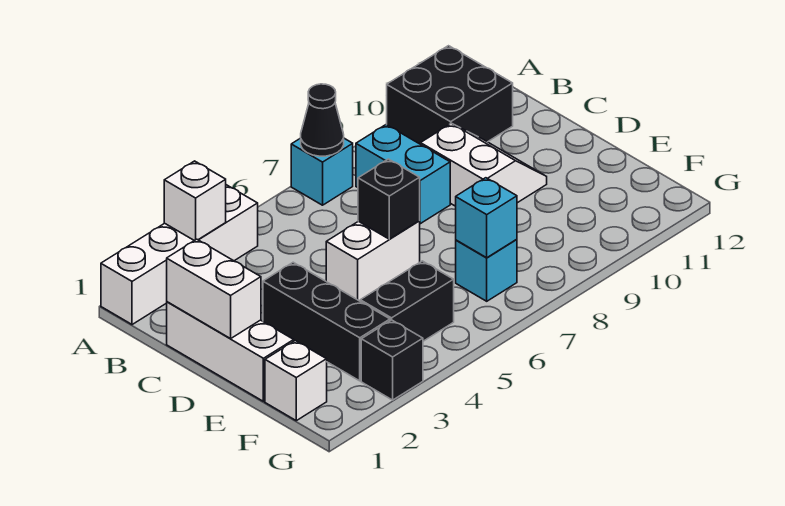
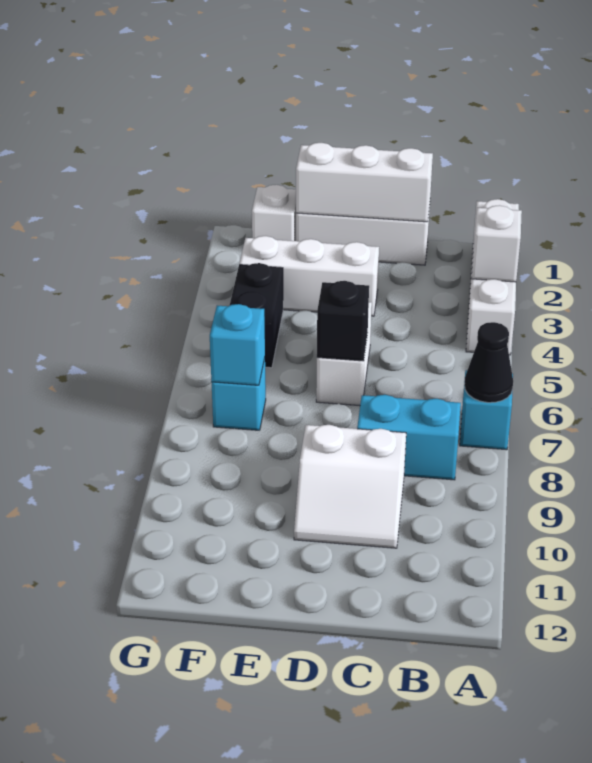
black brick A10:B11 level 1 -> none
white brick C1:D1 level 2 -> white brick C1:E1 level 2
black brick D3:F3 level 1 -> white brick D3:F3 level 1
black brick G3 level 1 -> none

